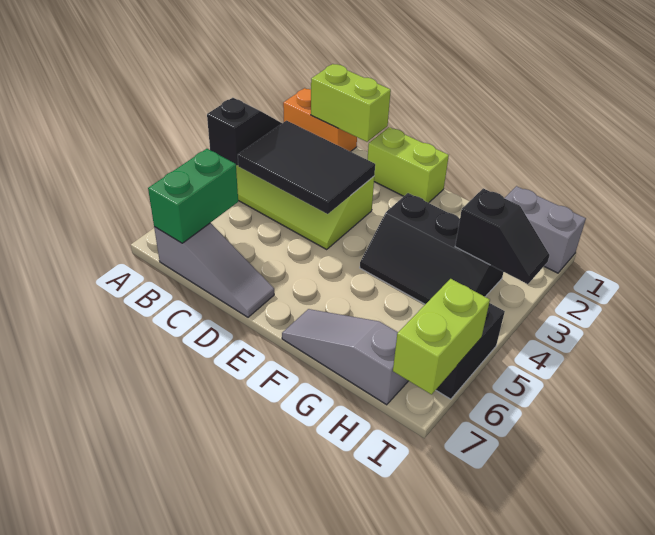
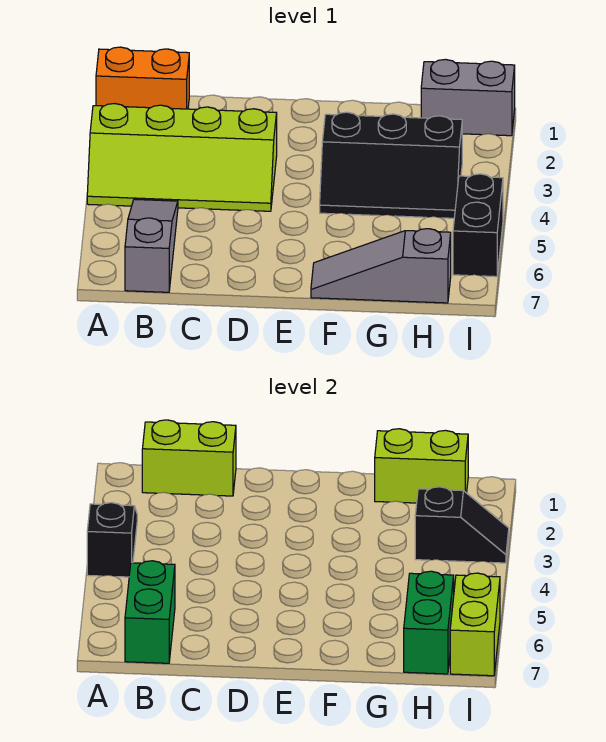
black tile B3:D4 level 2 -> none
grey slope B7:D7 level 1 top B -> grey slope B5:B7 level 1 top 7
lime brick D1:E1 level 1 -> lime brick G1:H1 level 2
none -> green brick H6:H7 level 2

